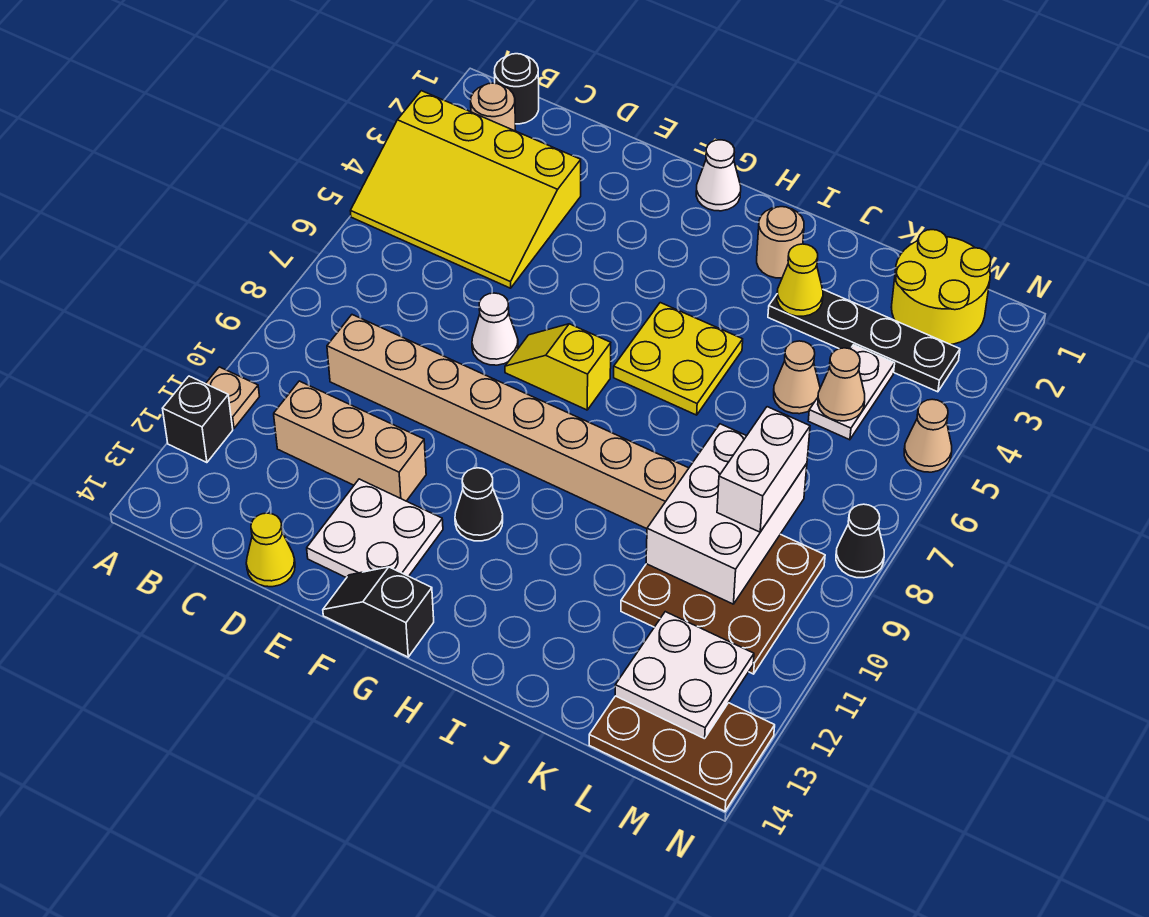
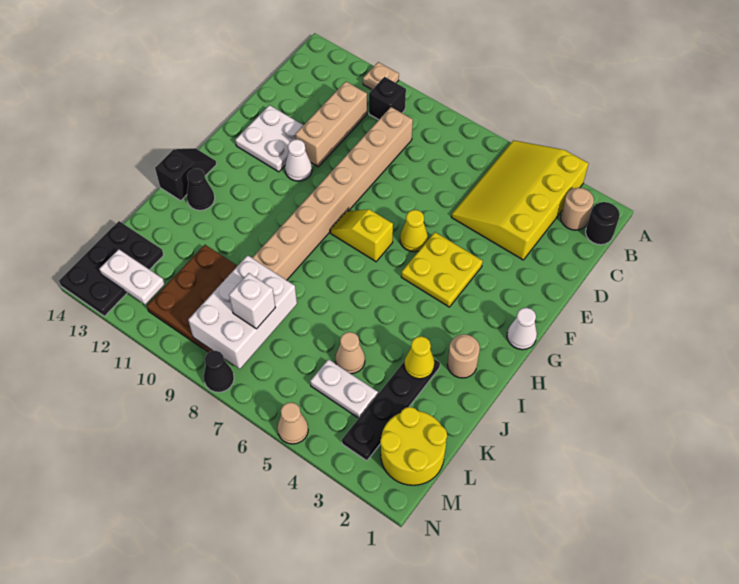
black brick A12 level 1 -> black brick B10 level 1
yellow cone D14 level 1 -> yellow cone F6 level 1
white cone E7 level 1 -> white cone F11 level 1
yellow slope F7:G7 level 1 top G -> yellow slope G7:G8 level 1 top 7
black slope F14:G14 level 1 top G -> black slope H14:I14 level 1 top I
black cone G11 level 1 -> black cone I13 level 1
yellow plate H5:I6 level 1 -> yellow plate F4:G5 level 1
white brick K8:L10 level 2 -> white brick K8:M9 level 2
tan cone L5 level 2 -> none
white brick L8:L9 level 3 -> white brick L8 level 3
white plate L12:M13 level 2 -> white plate M12:M13 level 2
brown plate L13:N14 level 1 -> black plate L13:N14 level 1

